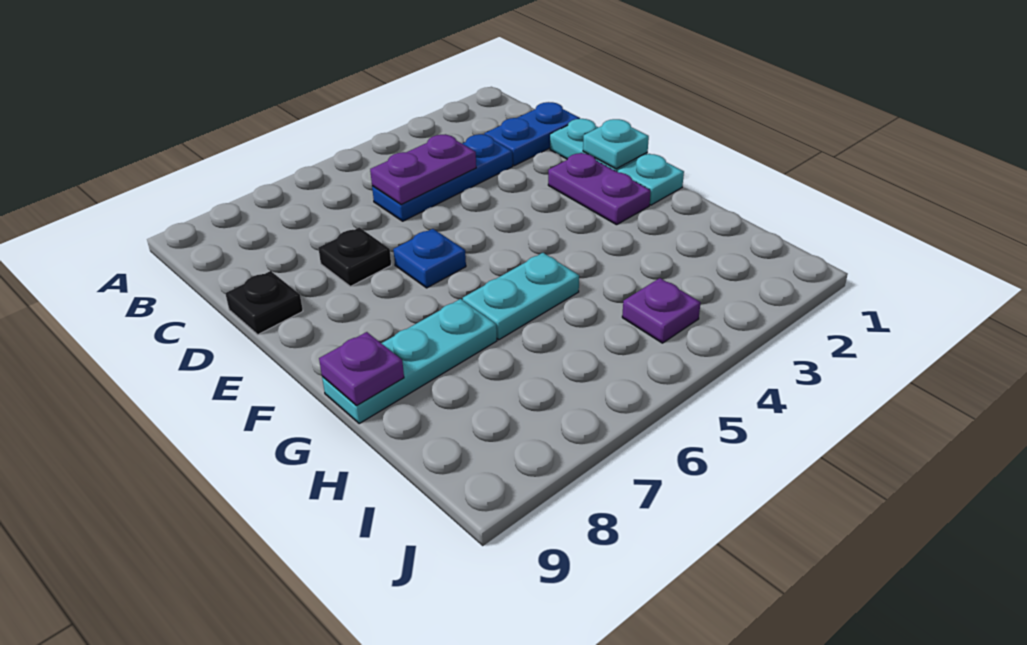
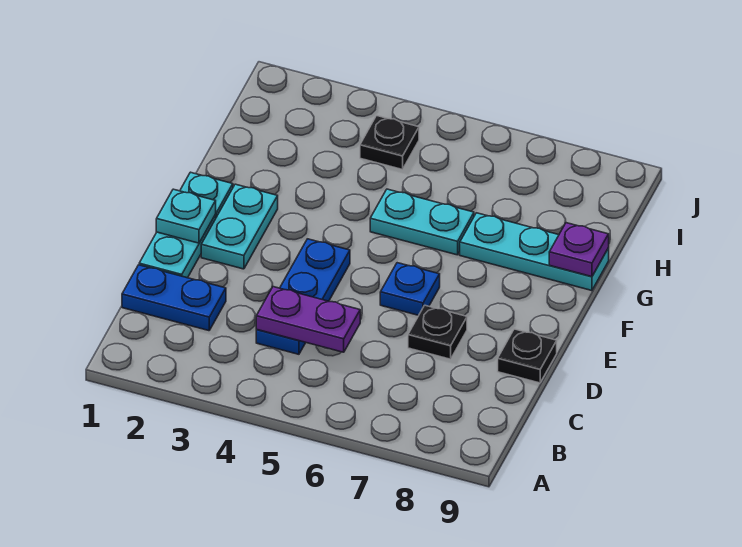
blue plate C3:C5 level 1 -> blue plate C4:E4 level 1
purple plate E2:F2 level 1 -> cyan plate E2:F2 level 1
purple plate I4 level 1 -> black plate I4 level 1

